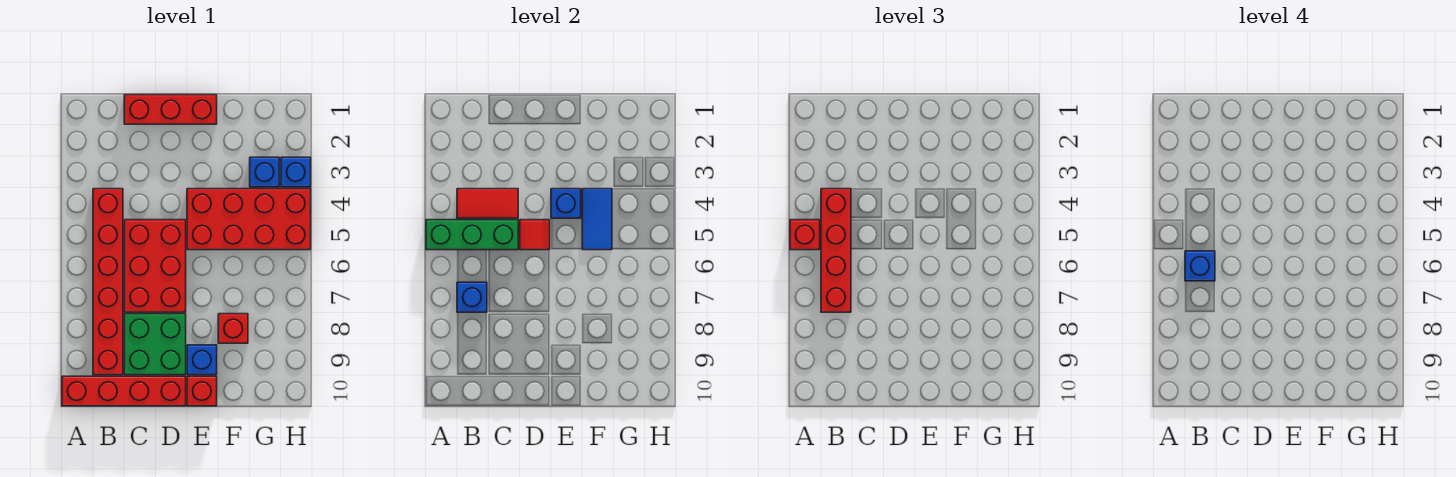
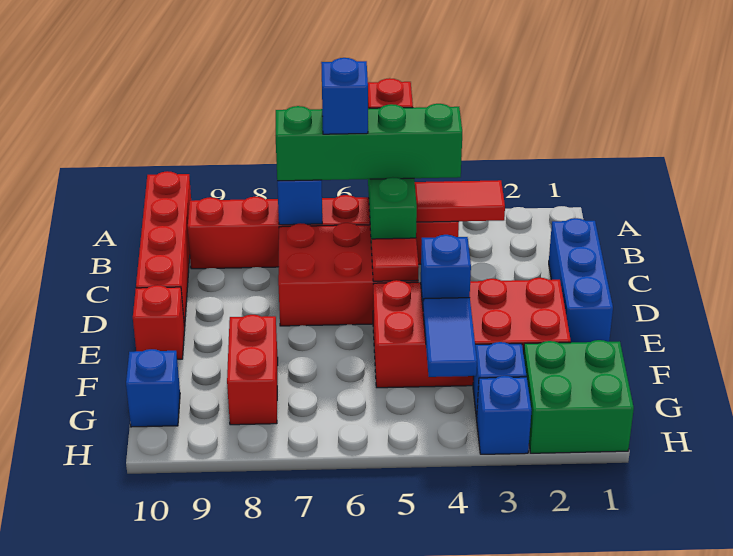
red tile B4:C4 level 2 -> red tile B3:B4 level 2
red brick B4:B7 level 3 -> green brick B4:B7 level 3
red brick C1:E1 level 1 -> blue brick C1:E1 level 1
green brick C8:D9 level 1 -> green brick G1:H2 level 1
red brick E4:H5 level 1 -> red brick E2:F5 level 1
blue brick E9 level 1 -> blue brick G10 level 1
blue tile F4:F5 level 2 -> blue tile F4:G4 level 2
red brick F8 level 1 -> red brick F8:G8 level 1

